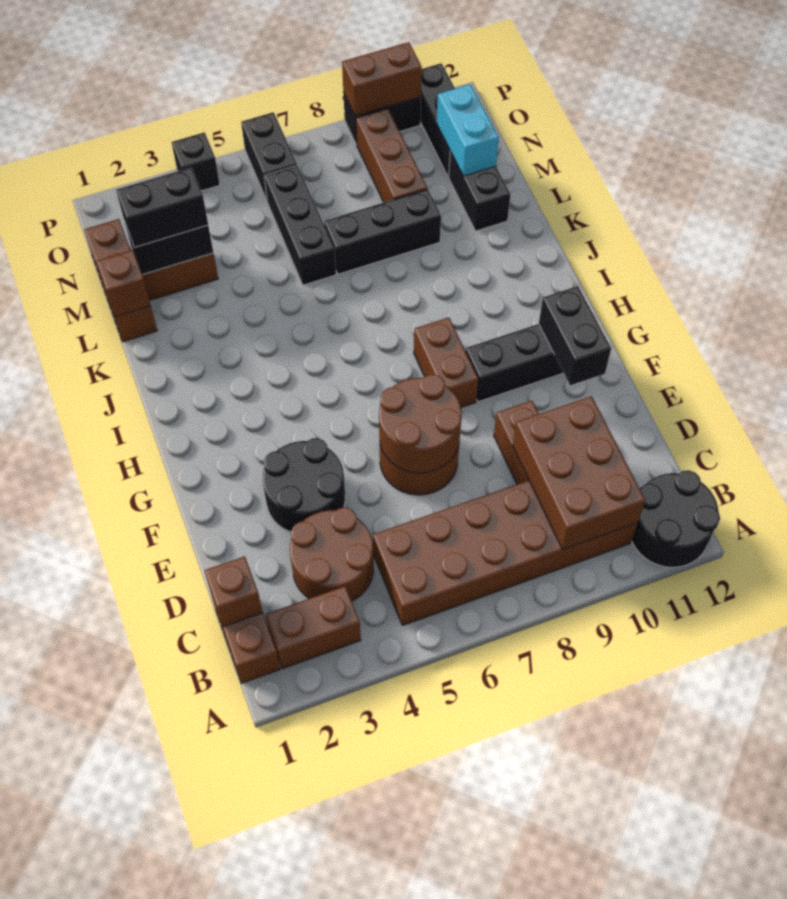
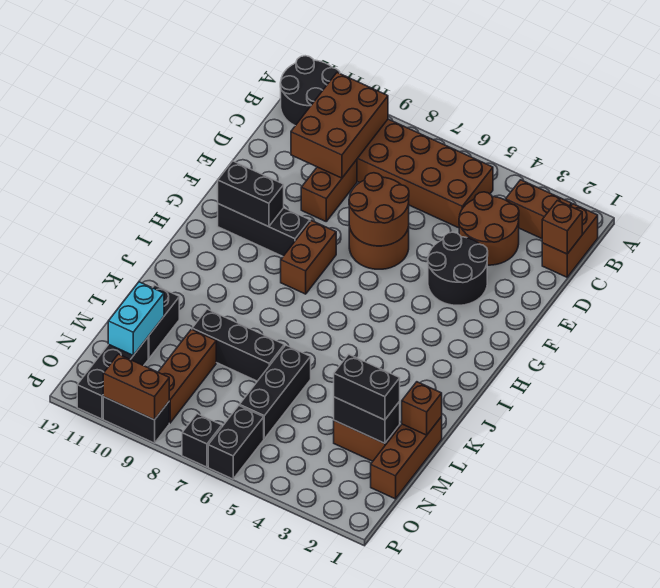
black brick F11:G11 level 2 -> black brick G10:G11 level 2
black brick P4 level 1 -> black brick P7 level 1

